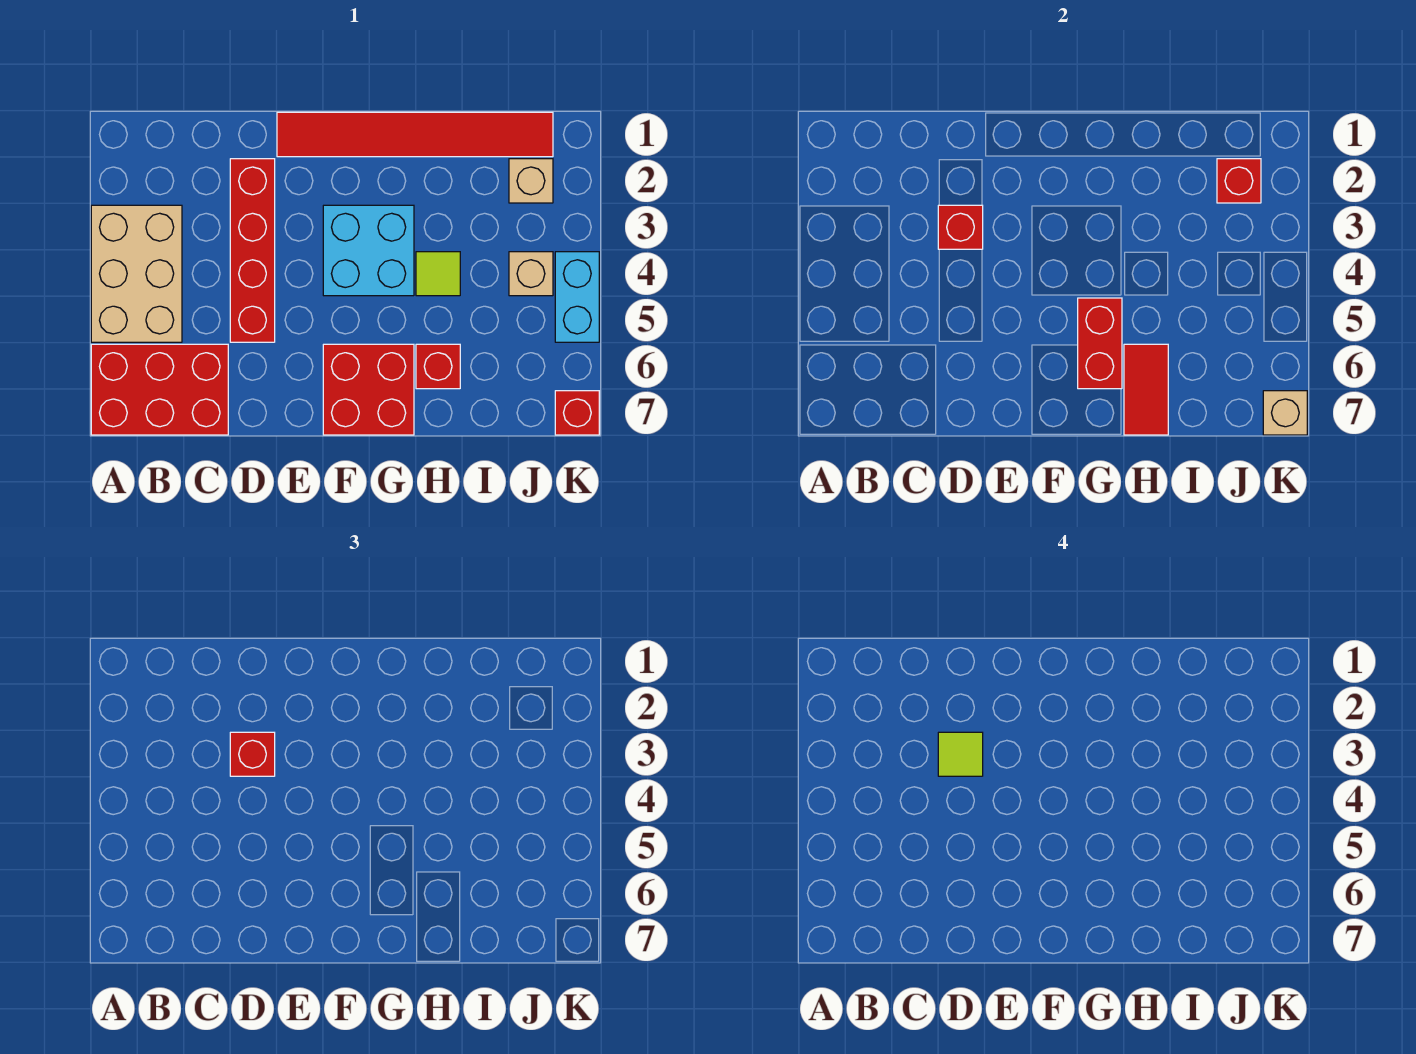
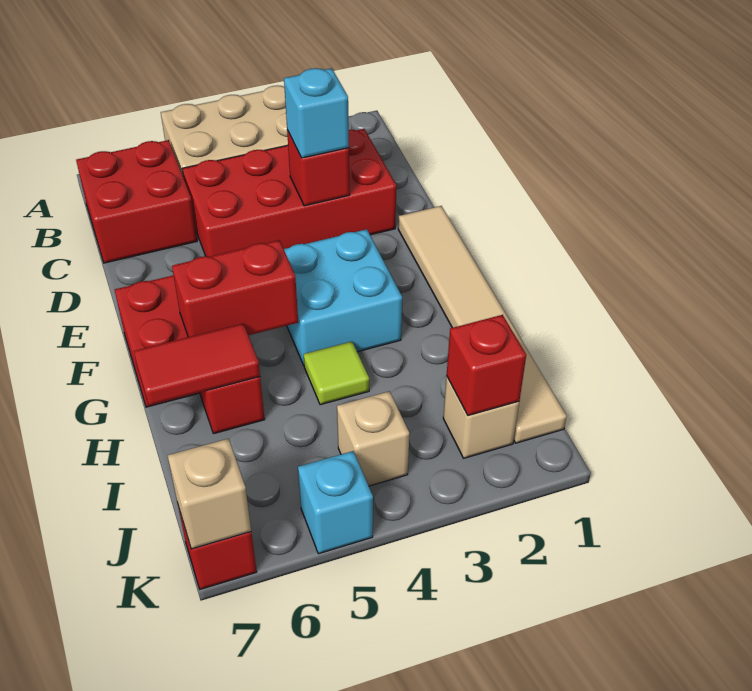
red brick A6:C7 level 1 -> red brick B6:C7 level 1
red brick D2:D5 level 1 -> red brick C2:D5 level 1
red brick D3 level 3 -> cyan brick D3 level 3
lime tile D3 level 4 -> none
red tile E1:J1 level 1 -> tan tile E1:J1 level 1
cyan brick K4:K5 level 1 -> cyan brick K5 level 1

